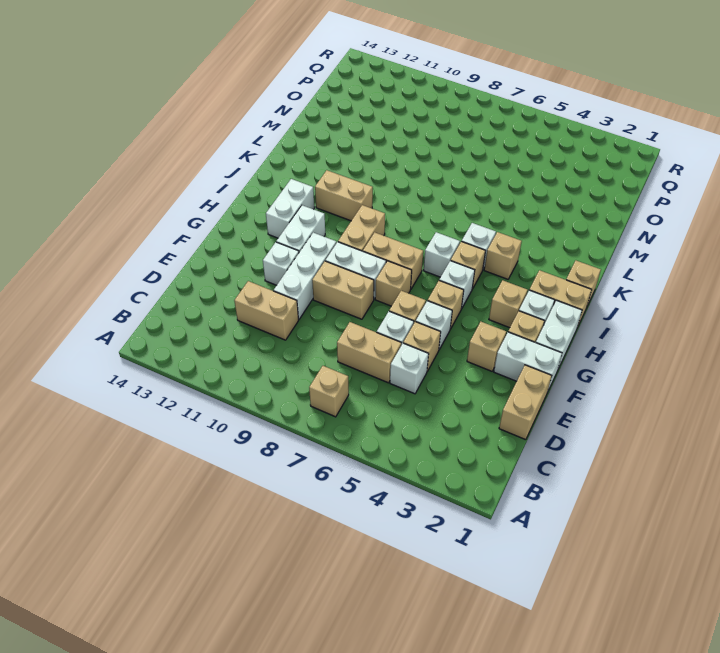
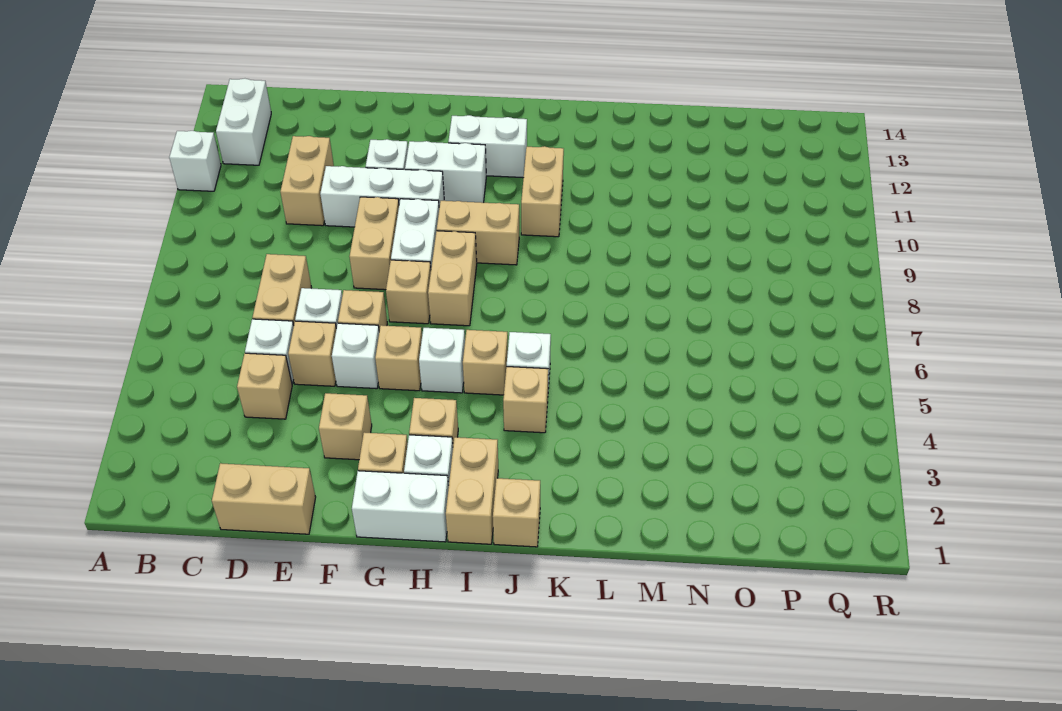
tan brick B7 level 1 -> tan brick D4 level 1
white brick F1:F2 level 1 -> white brick B12:B13 level 1
white brick I6 level 1 -> white brick A11 level 1

